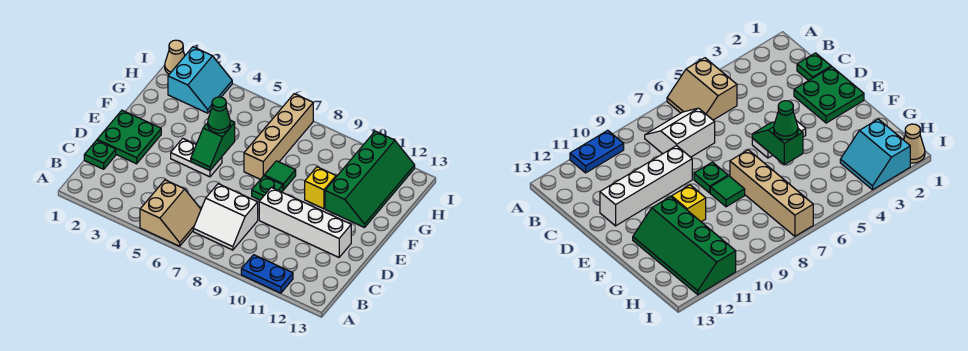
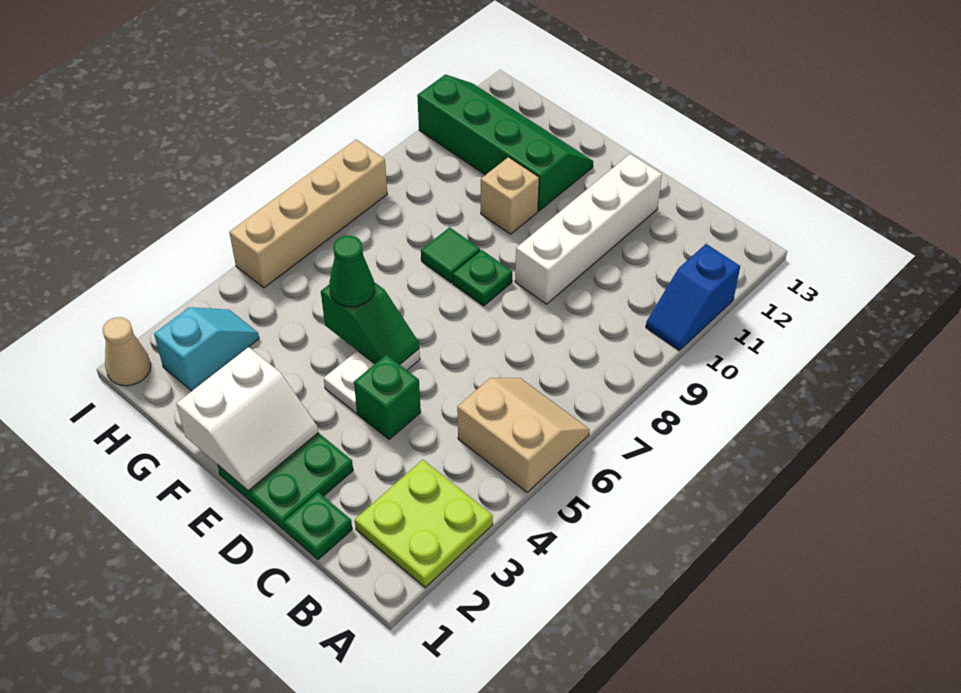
none -> lime plate A2:B3 level 1
blue plate A10:A11 level 1 -> blue slope A10:A11 level 1 top 11
white slope B7:C8 level 1 top C -> white slope E1:F2 level 2 top F
none -> green brick D4 level 1
tan brick F7:I7 level 1 -> tan brick I5:I8 level 1
yellow brick F10 level 1 -> tan brick F10 level 1
cyan slope H2:I3 level 1 top 2 -> cyan slope H2:H3 level 1 top 2

